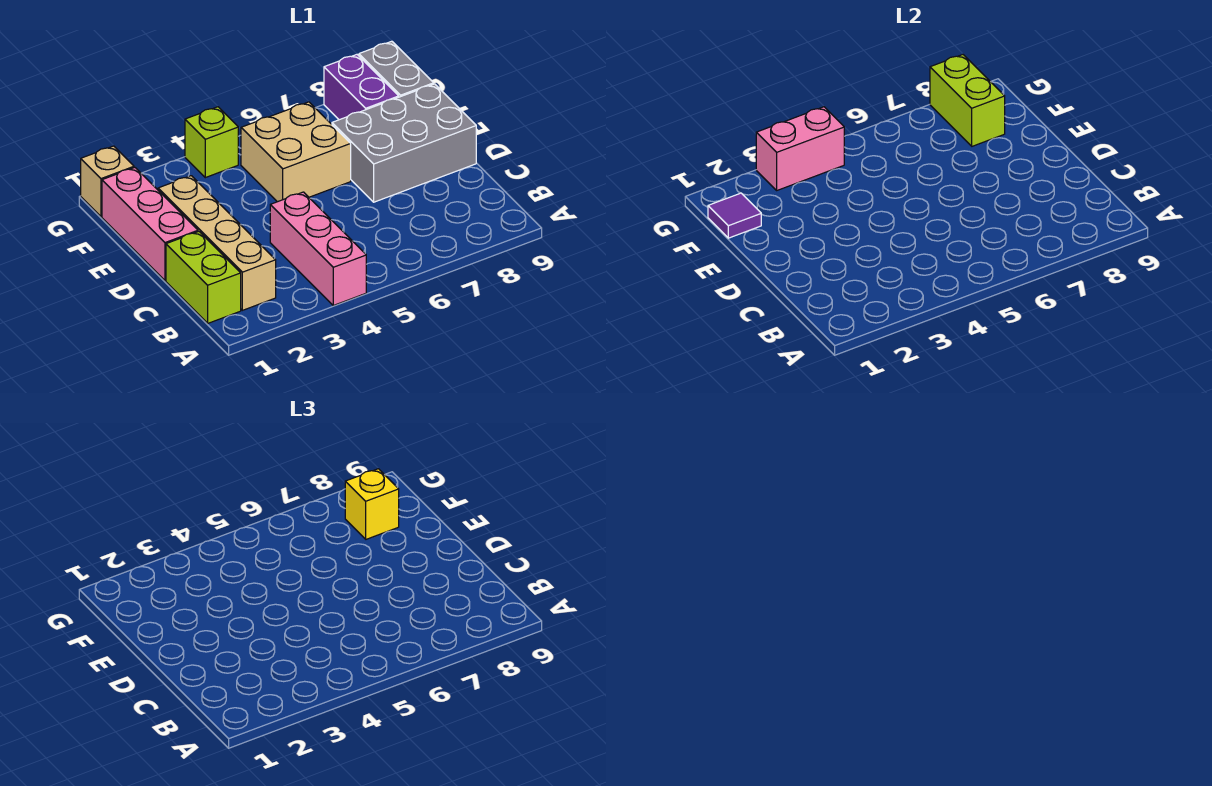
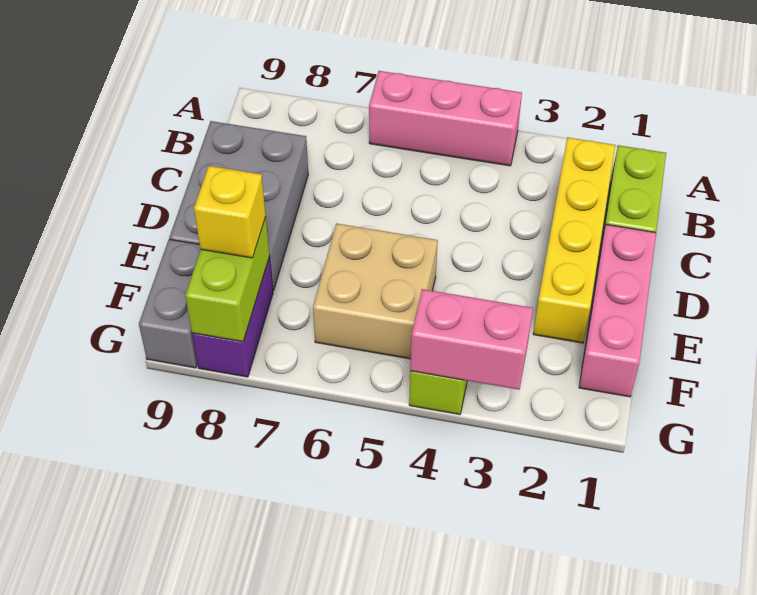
pink brick A4:C4 level 1 -> pink brick A4:A6 level 1
tan brick B2:E2 level 1 -> yellow brick B2:E2 level 1
grey brick D7:E9 level 1 -> grey brick C8:E9 level 1
purple tile F1 level 2 -> none
tan brick G1 level 1 -> none

